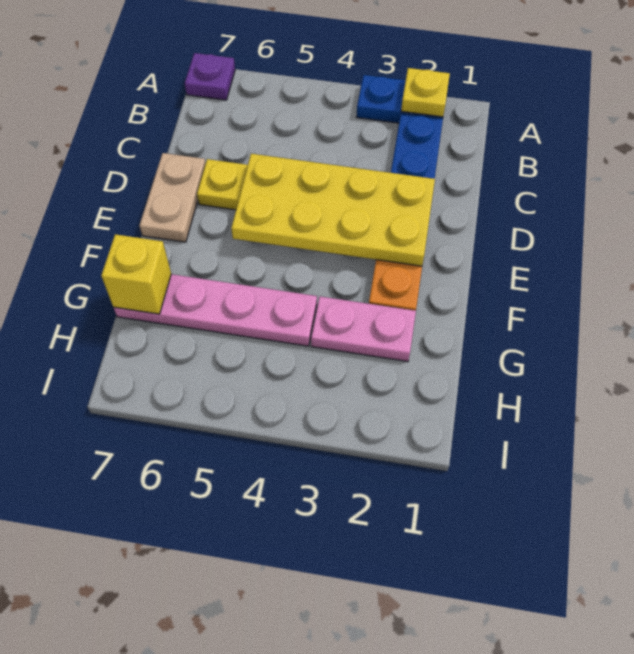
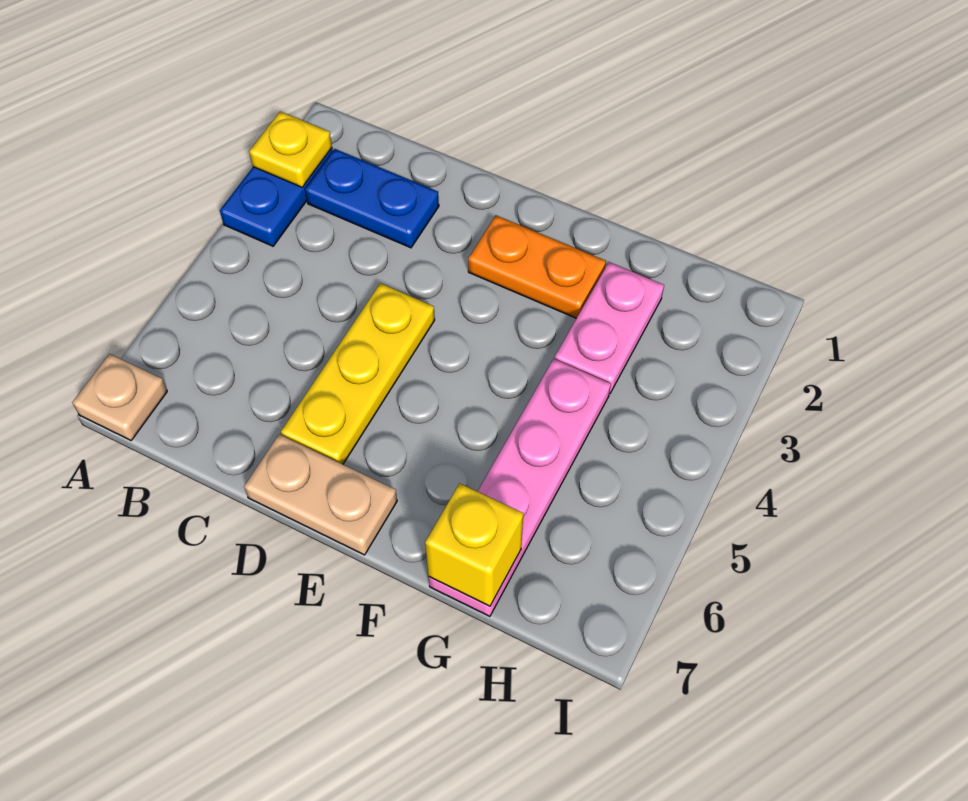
purple plate A7 level 1 -> tan plate A7 level 1
yellow plate D2:E5 level 2 -> none

